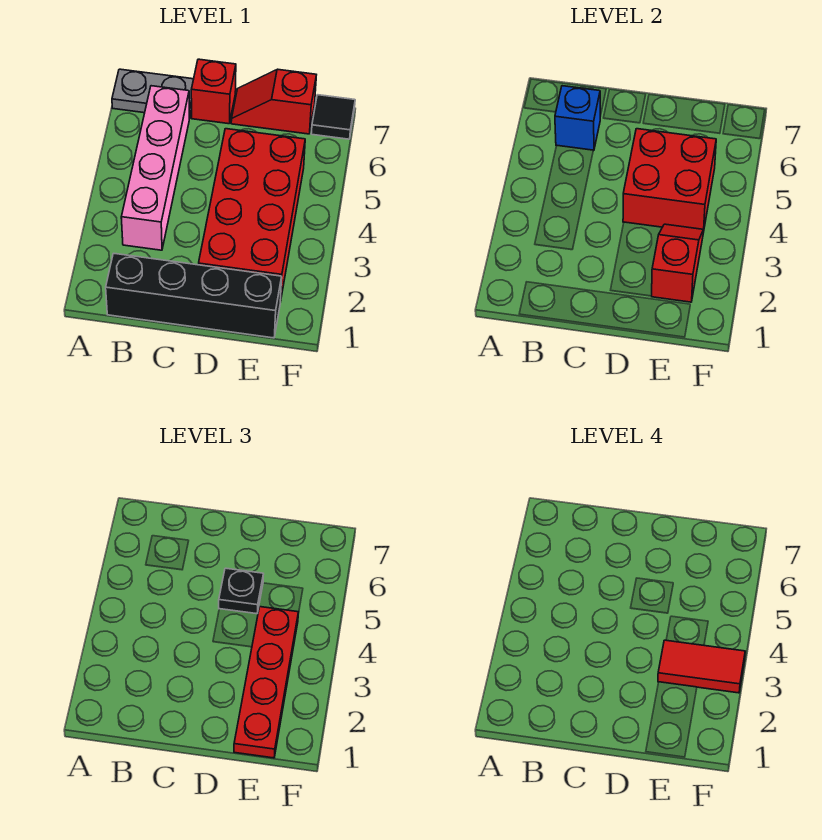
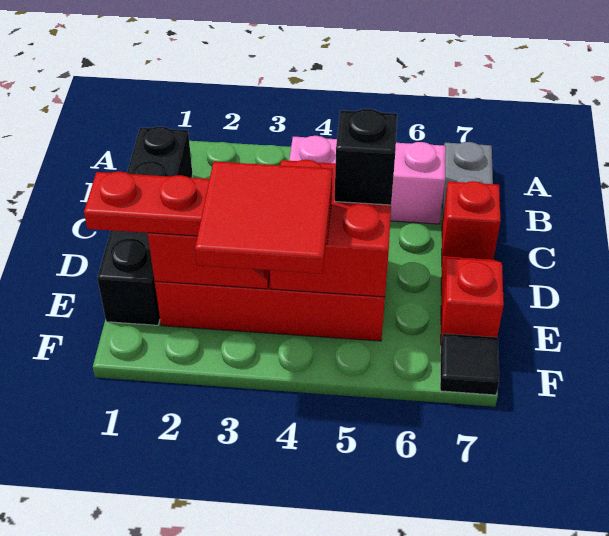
pink brick B3:B6 level 1 -> pink brick B4:B6 level 1
blue brick B6 level 2 -> none
black plate D5 level 3 -> black brick D5 level 3
red tile E3:F3 level 4 -> red tile E3:F4 level 4

